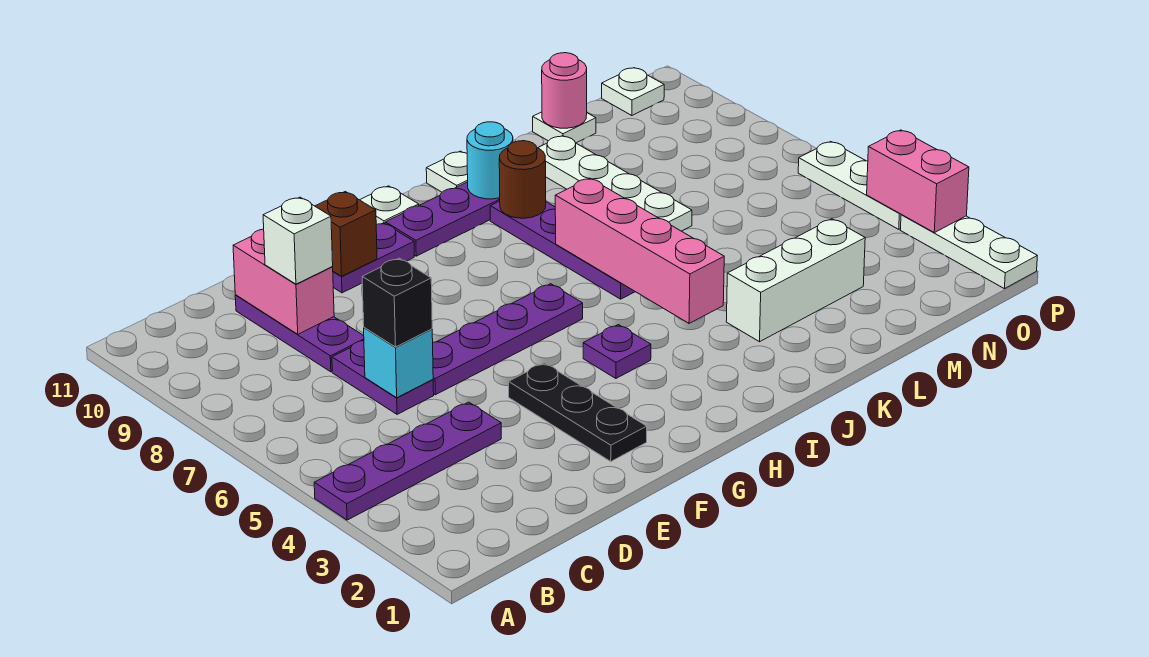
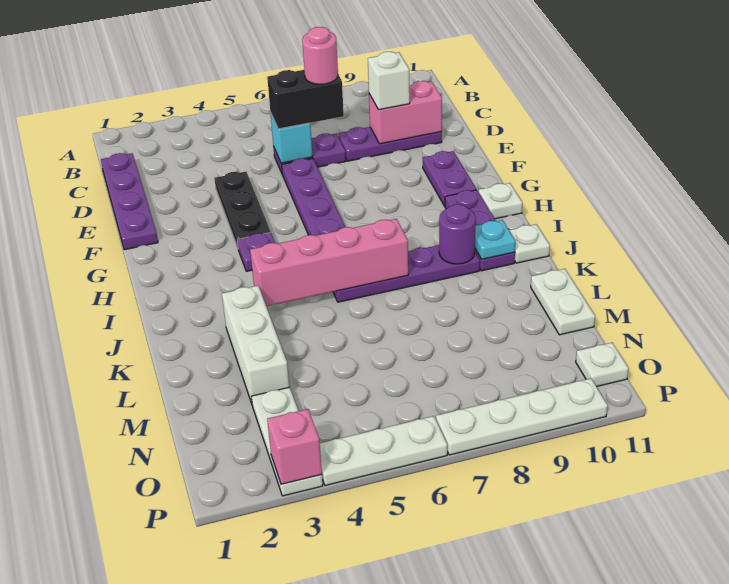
purple plate A4:D4 level 1 -> purple plate C1:F1 level 1
black brick D6 level 3 -> black brick D6:D7 level 3
black plate F2:F4 level 1 -> black plate E4:G4 level 1
brown brick F10 level 2 -> none
brown round brick J9 level 2 -> purple round brick J9 level 2
cyan round brick J10 level 2 -> cyan plate J10 level 2
white plate L7:L10 level 1 -> white plate P7:P10 level 1
white plate M11 level 1 -> white plate L11:M11 level 1
pink round brick M11 level 2 -> pink round brick D7 level 4
white plate P1:P3 level 1 -> white plate N3:P3 level 1
pink brick P3:P4 level 2 -> pink brick P3 level 2

